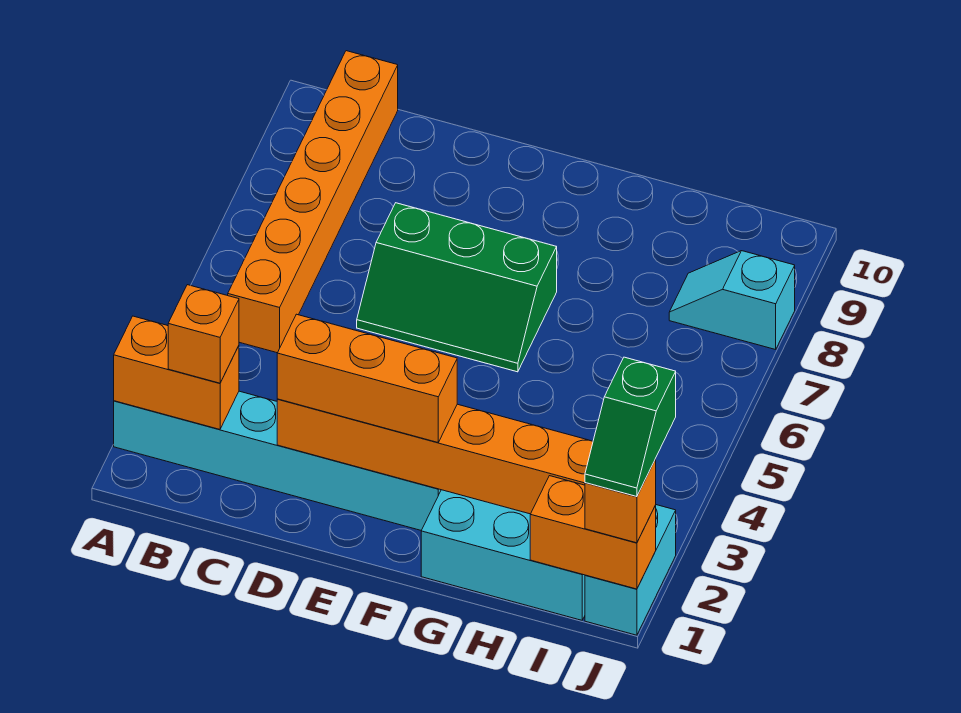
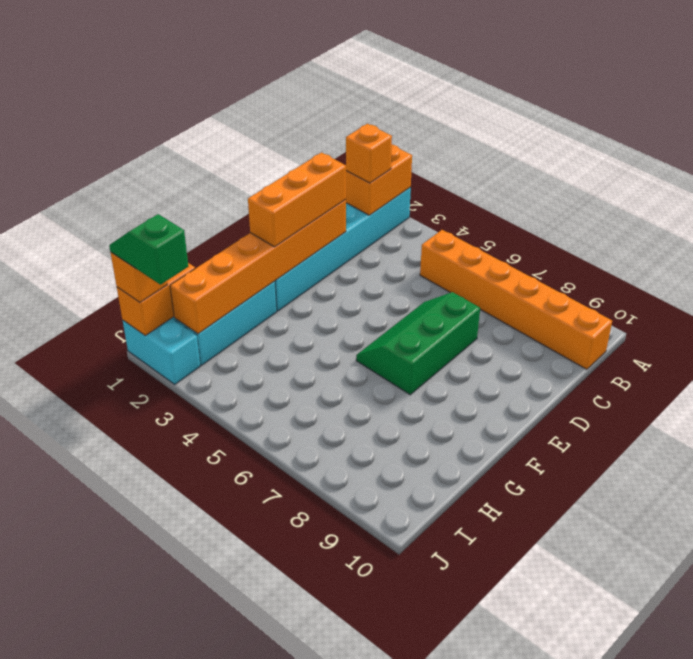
cyan slope I8:J8 level 1 top J -> none

